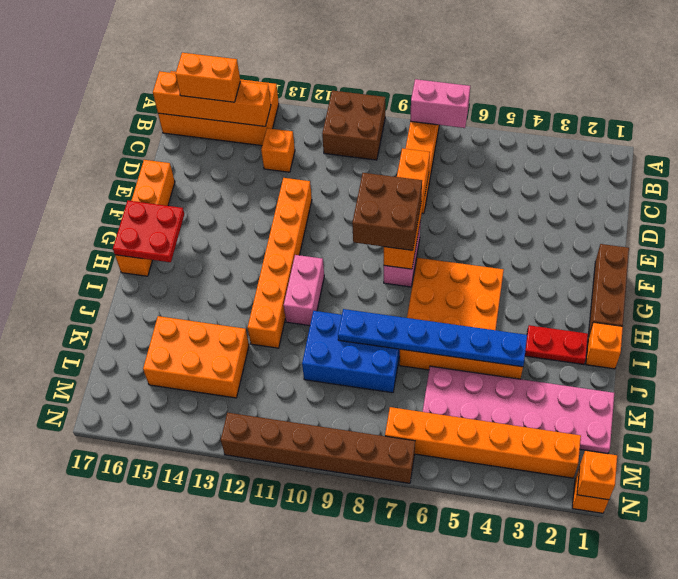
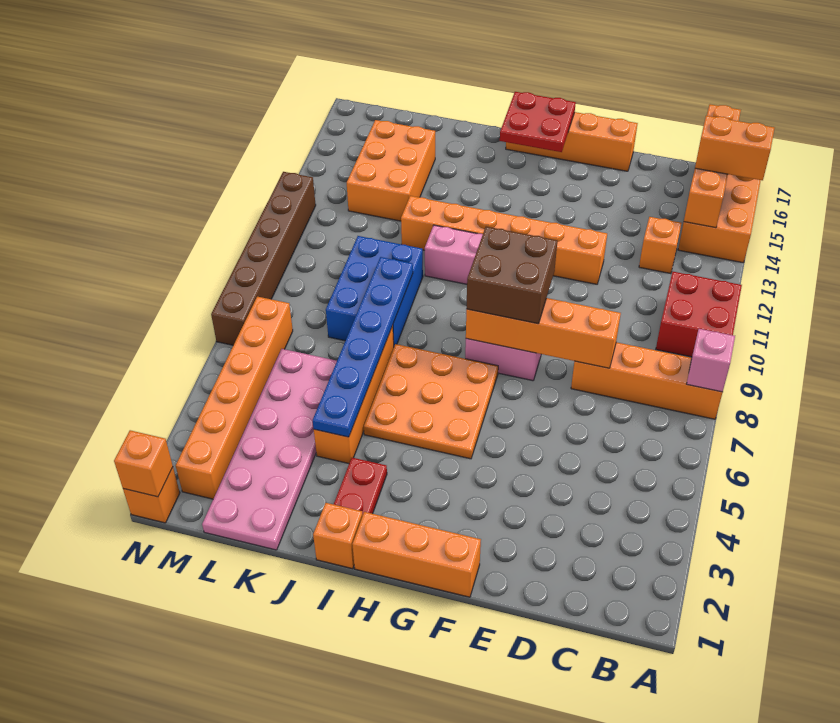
pink brick A7:A8 level 2 -> pink brick A8 level 2
brown brick A10:B11 level 1 -> red brick A10:B11 level 1
orange brick B15:B16 level 3 -> orange brick A15:B15 level 3
brown brick F1:H1 level 1 -> orange brick F1:H1 level 1

